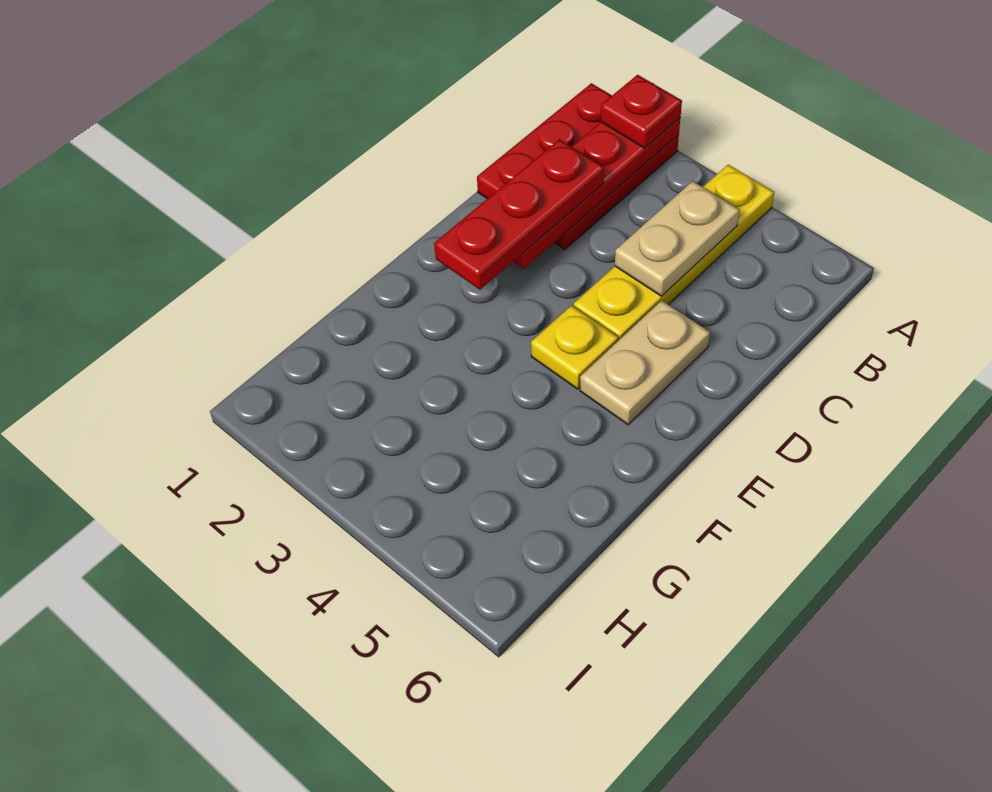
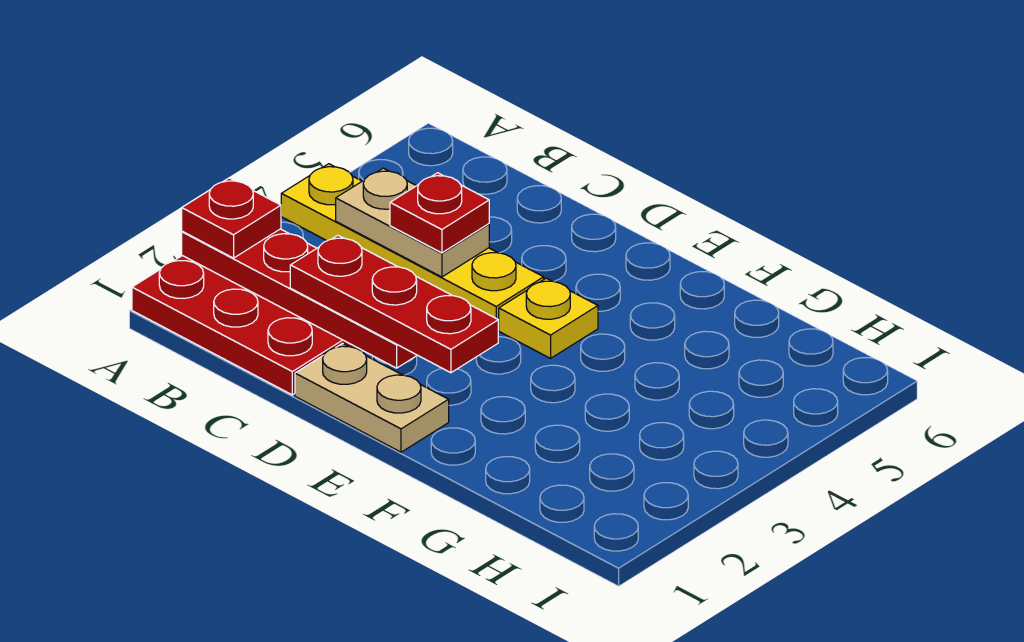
none -> red plate C4 level 3
tan plate D5:E5 level 1 -> tan plate D1:E1 level 1

